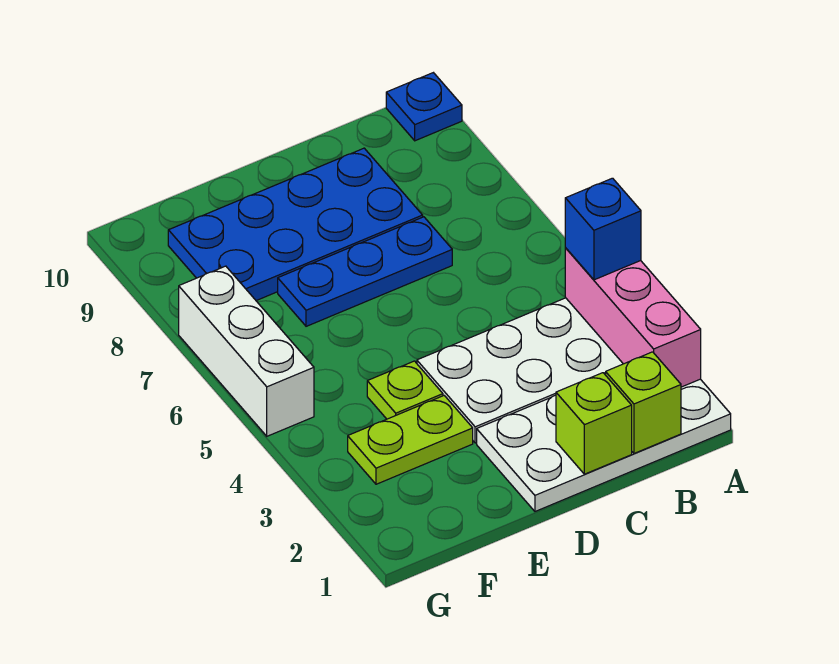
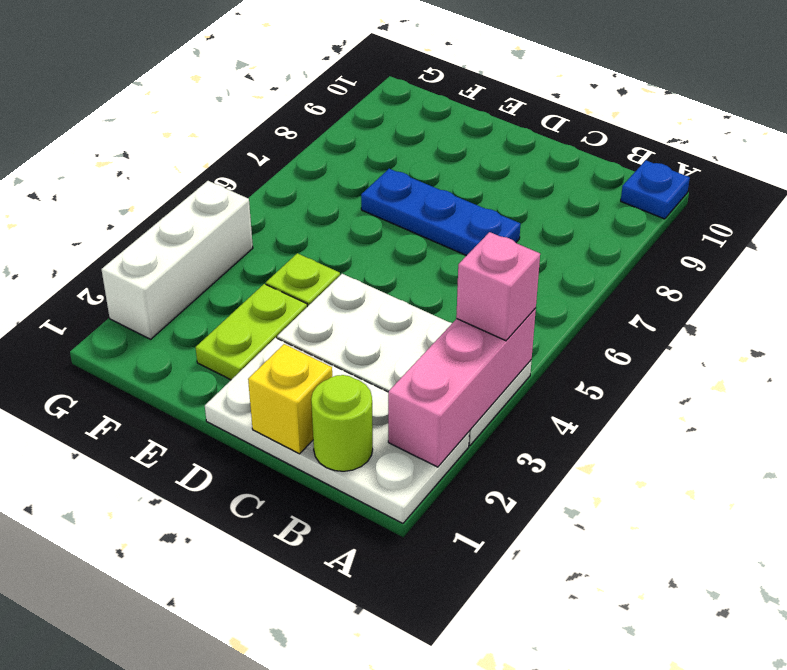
blue brick A4 level 3 -> pink brick A4 level 3
lime brick B1 level 2 -> lime round brick B1 level 2
lime brick C1 level 2 -> yellow brick C1 level 2
blue plate C8:F9 level 1 -> none
lime plate E3:F3 level 1 -> lime plate E2:E3 level 1
white brick G5:G7 level 1 -> white brick G2:G4 level 1

